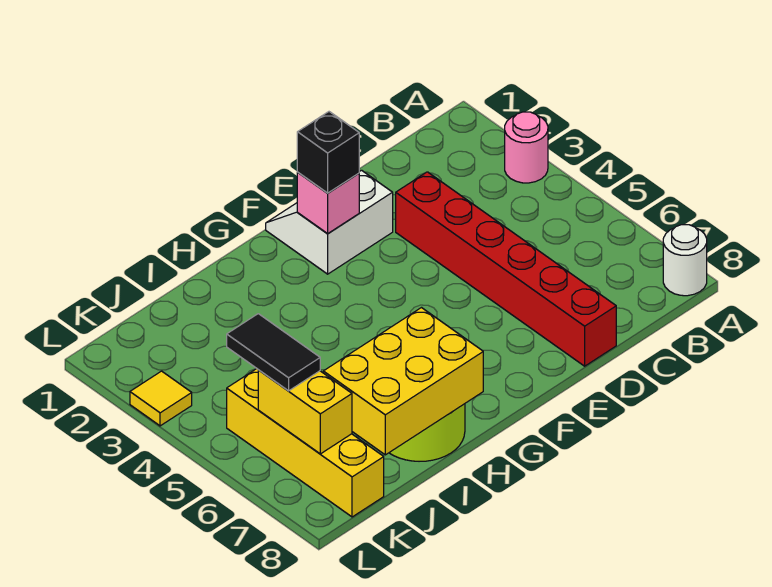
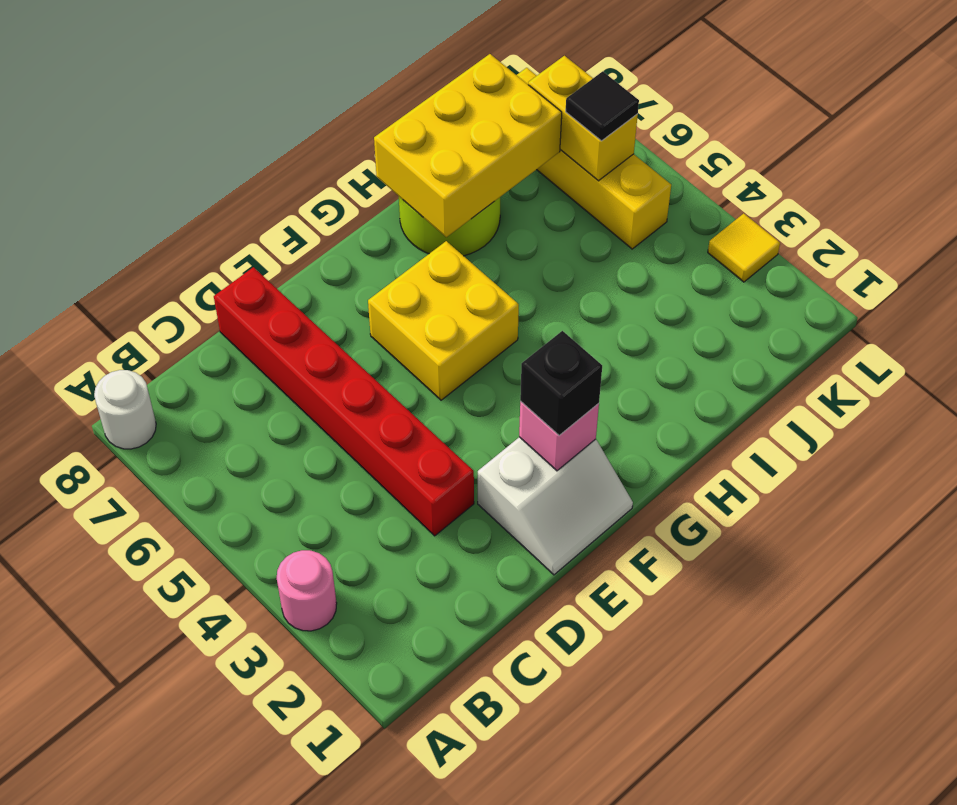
none -> yellow brick F5:G6 level 1
black tile K5:K6 level 3 -> black tile K6 level 3

